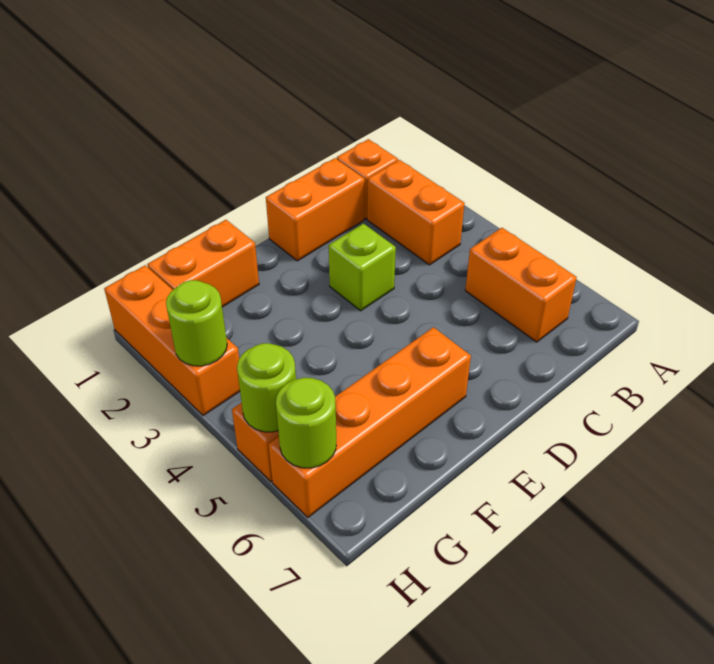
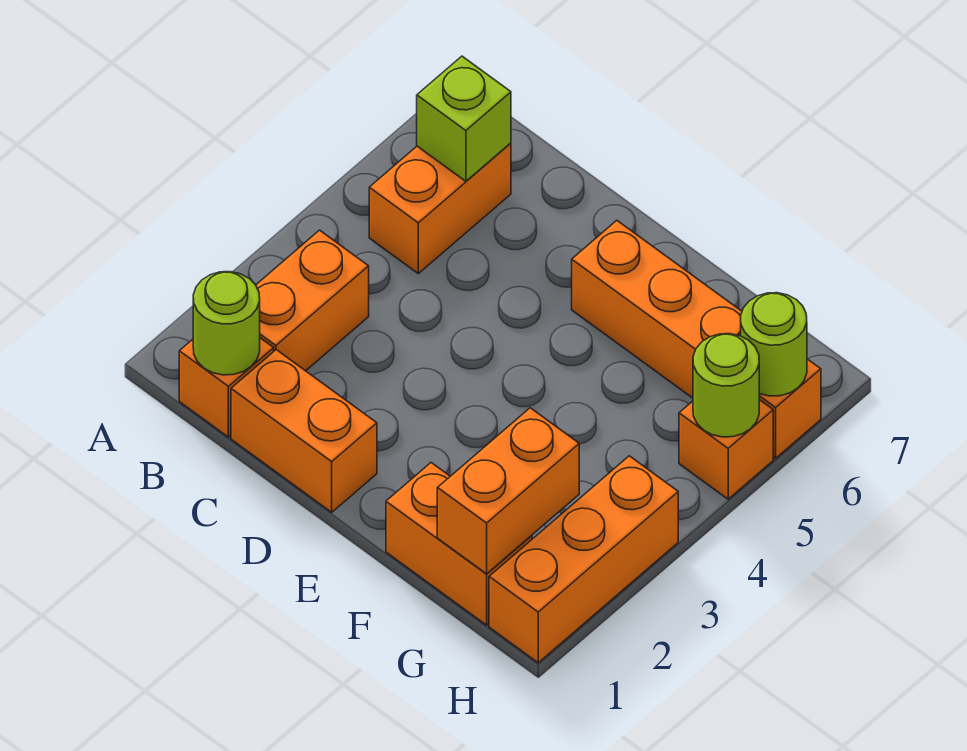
lime brick D3 level 1 -> lime brick B6 level 2
none -> orange brick G1:G2 level 2
lime round brick H3 level 2 -> lime round brick B1 level 2

